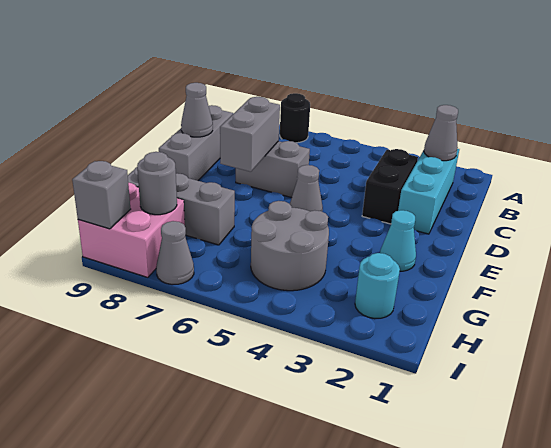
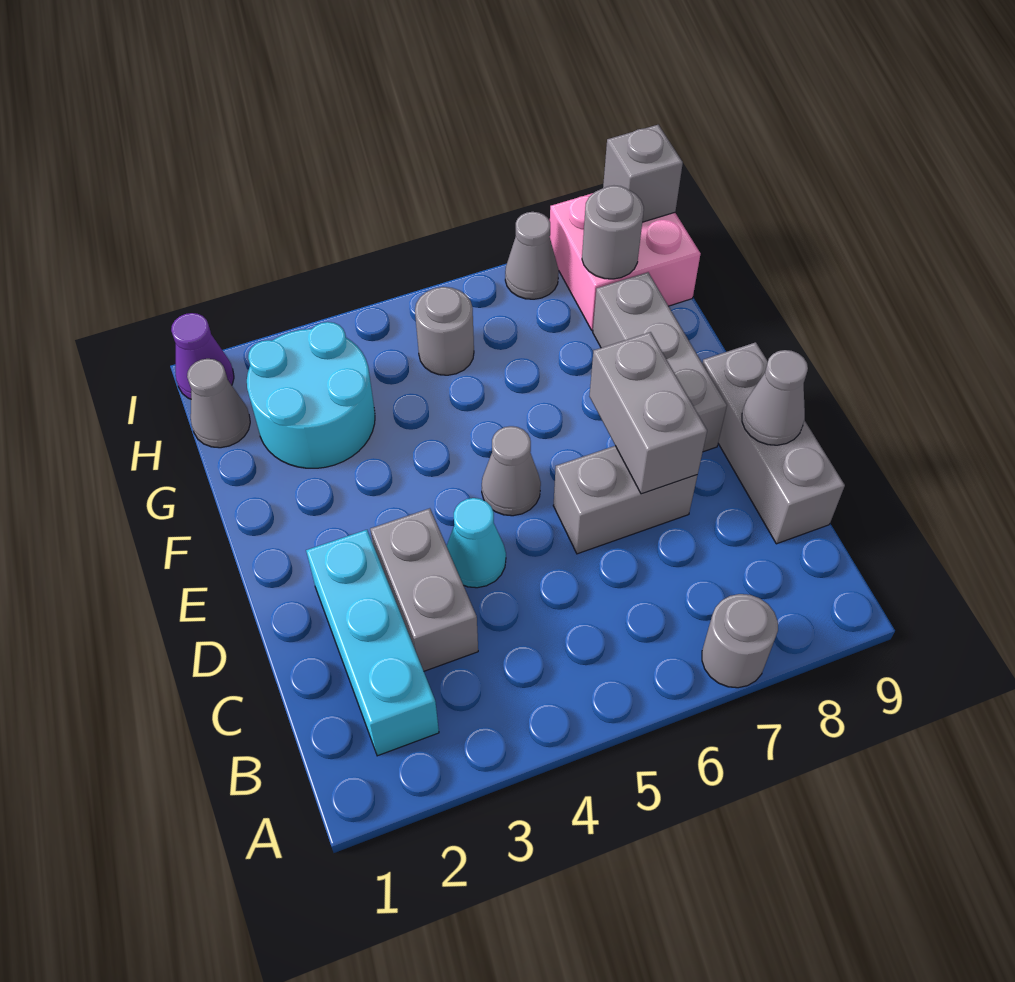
black round brick A7 level 1 -> grey round brick A7 level 1
grey cone B2 level 2 -> grey cone H1 level 1
black brick C3:D3 level 1 -> grey brick C3:D3 level 1
cyan cone F2 level 1 -> cyan cone D4 level 1
grey round brick G4:H5 level 1 -> grey round brick H5 level 1
grey brick G7:G9 level 1 -> grey brick E8:G8 level 1
cyan round brick H2 level 1 -> cyan round brick G2:H3 level 1
none -> purple cone I1 level 1

